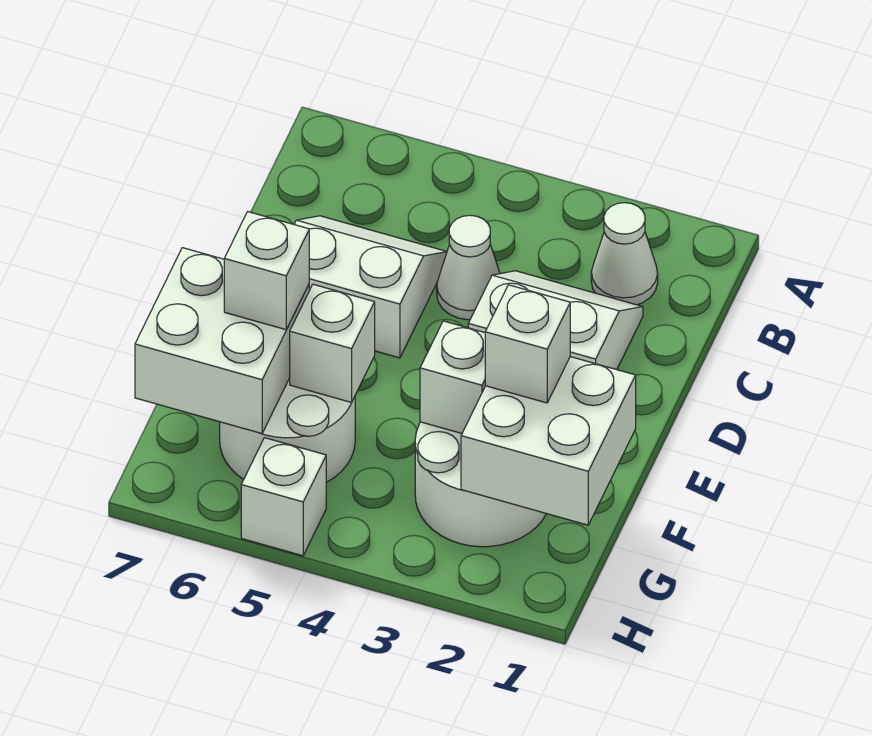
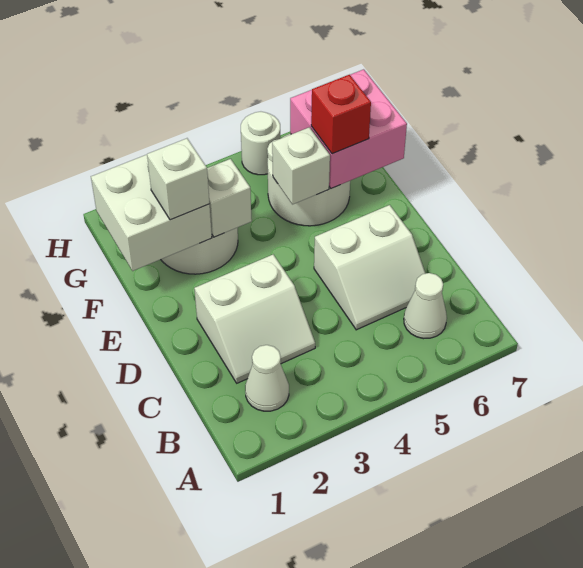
white cone C4 level 1 -> white cone B6 level 1
white brick F6:G7 level 2 -> pink brick F6:G7 level 2
white brick F6 level 3 -> red brick F6 level 3
white brick H5 level 1 -> white round brick H5 level 1

